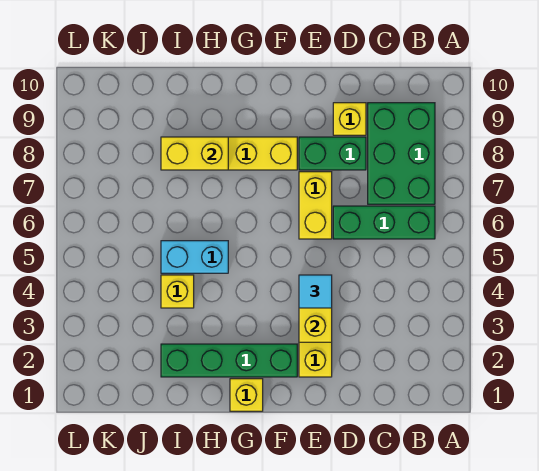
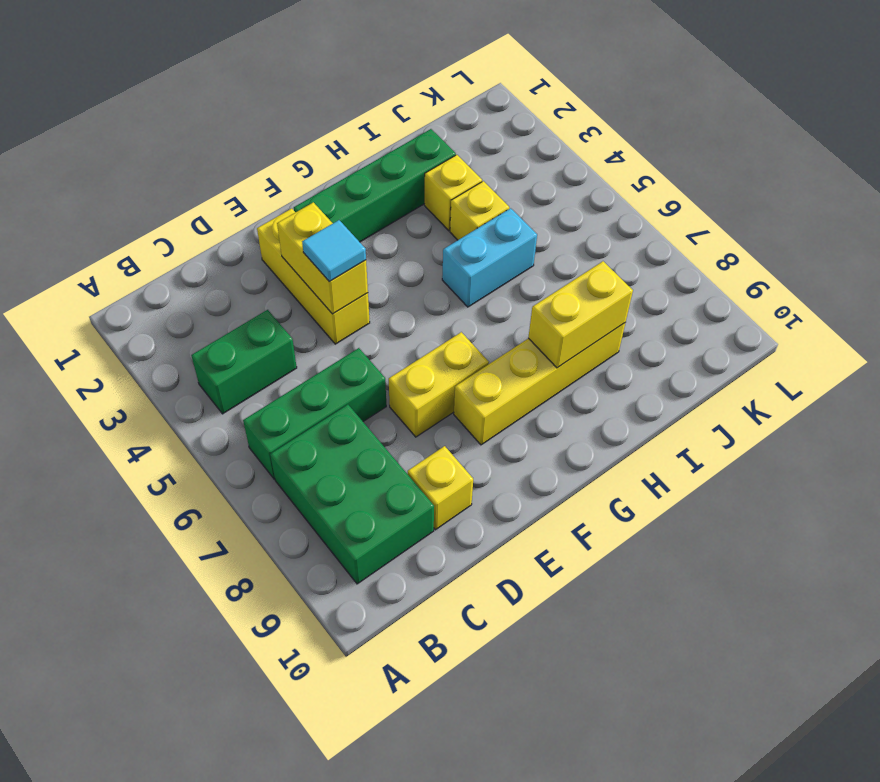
green brick D8:E8 level 1 -> green brick B4:C4 level 1
yellow brick E6:E7 level 1 -> yellow brick E7:F7 level 1
yellow brick G1 level 1 -> yellow brick I3 level 1

